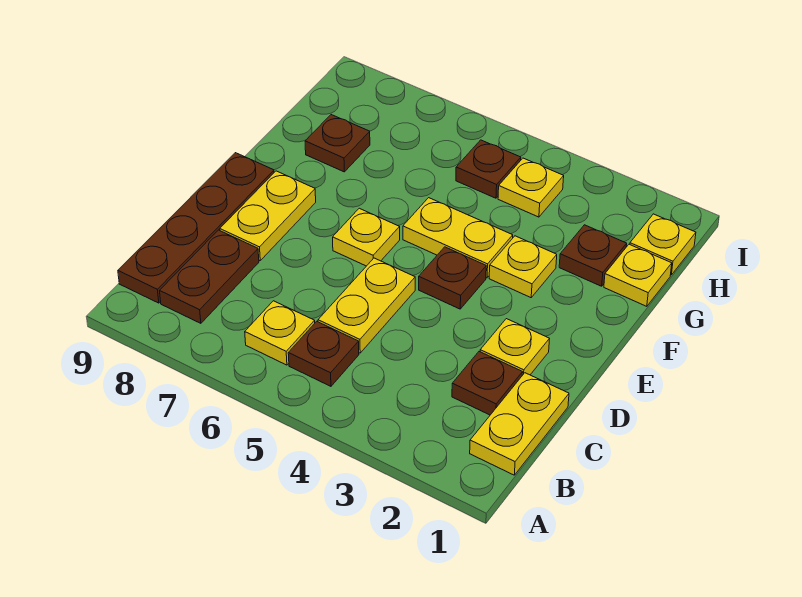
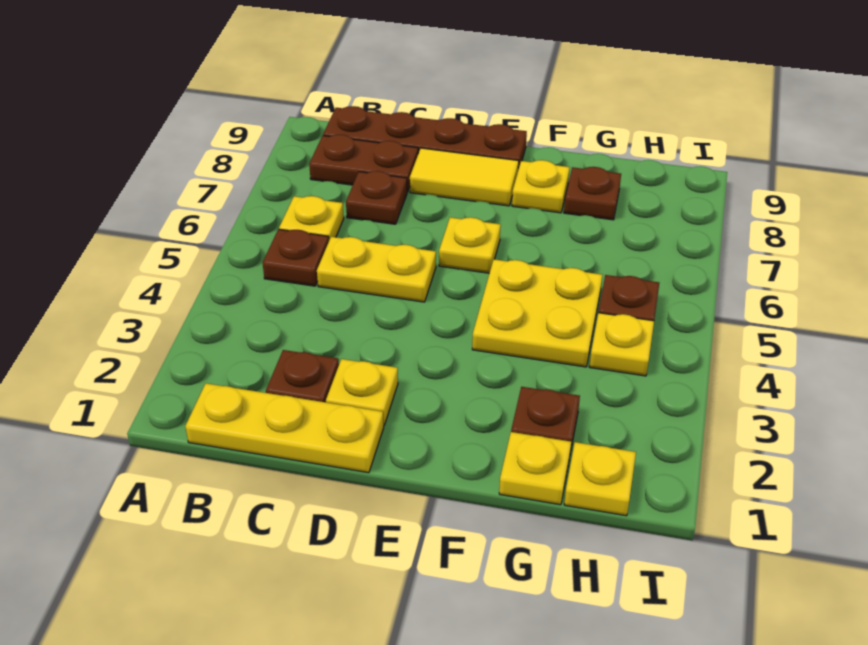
yellow plate B1:C1 level 1 -> yellow plate B1:D1 level 1
yellow plate D8:E8 level 1 -> yellow tile D8:E8 level 1
brown plate E4 level 1 -> brown plate C7 level 1
yellow plate F3 level 1 -> yellow plate F8 level 1
yellow plate F4:F5 level 1 -> yellow plate F4:G5 level 1

